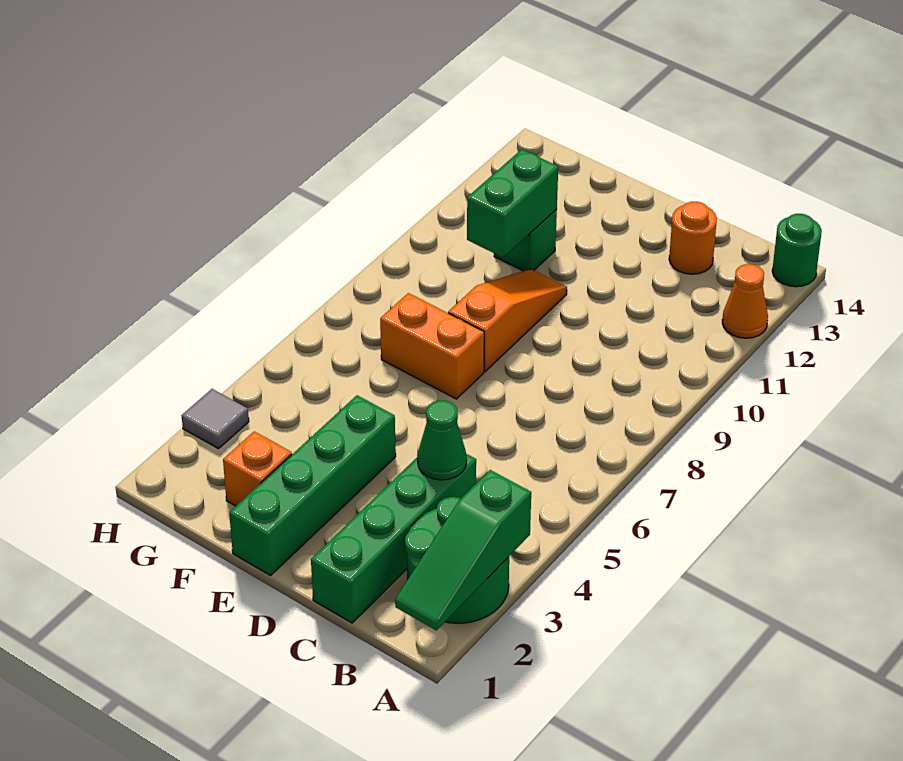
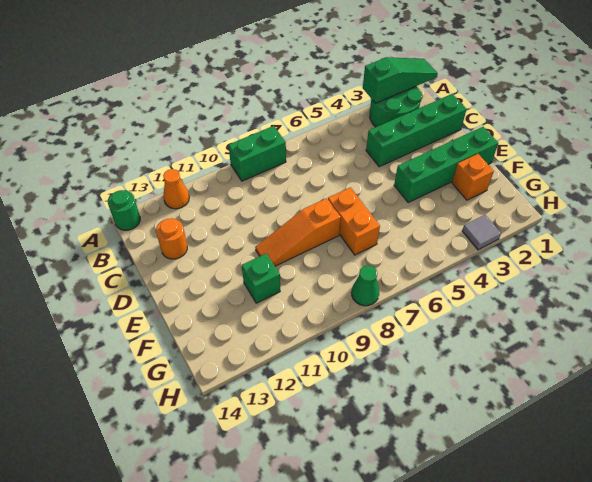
green cone C4 level 2 -> green cone H8 level 1
green brick F10:F11 level 2 -> green brick A8:A9 level 1

